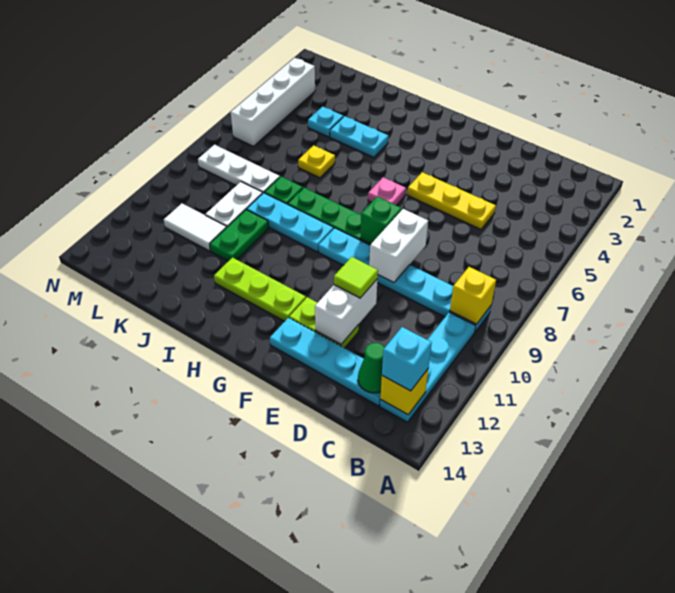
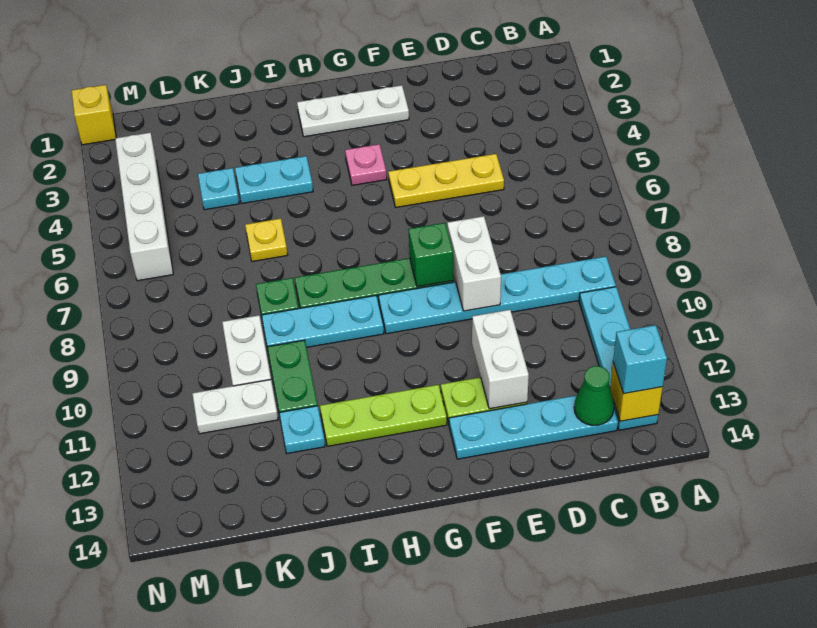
yellow brick B9 level 2 -> yellow brick N1 level 1
lime tile E11 level 3 -> none
pink plate G6 level 1 -> pink plate G4 level 1
none -> cyan plate J12 level 1
white plate K8:M8 level 1 -> white plate F2:H2 level 1
white tile K11:L11 level 1 -> white plate K11:L11 level 1

